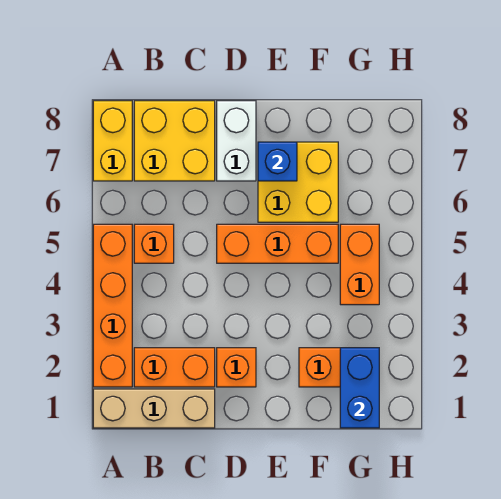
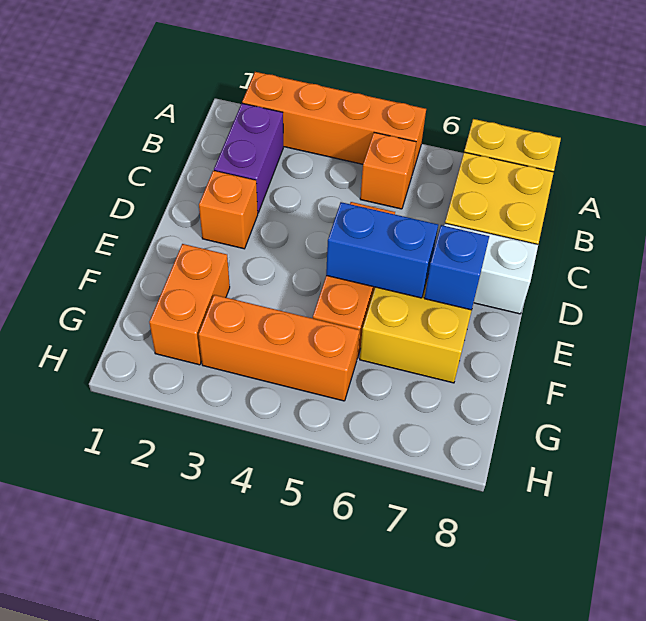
tan brick A1:C1 level 1 -> none
orange brick B2:C2 level 1 -> purple brick B2:C2 level 1
blue brick G1:G2 level 2 -> blue brick E5:E6 level 2
orange brick G4:G5 level 1 -> orange brick G3:G5 level 1

